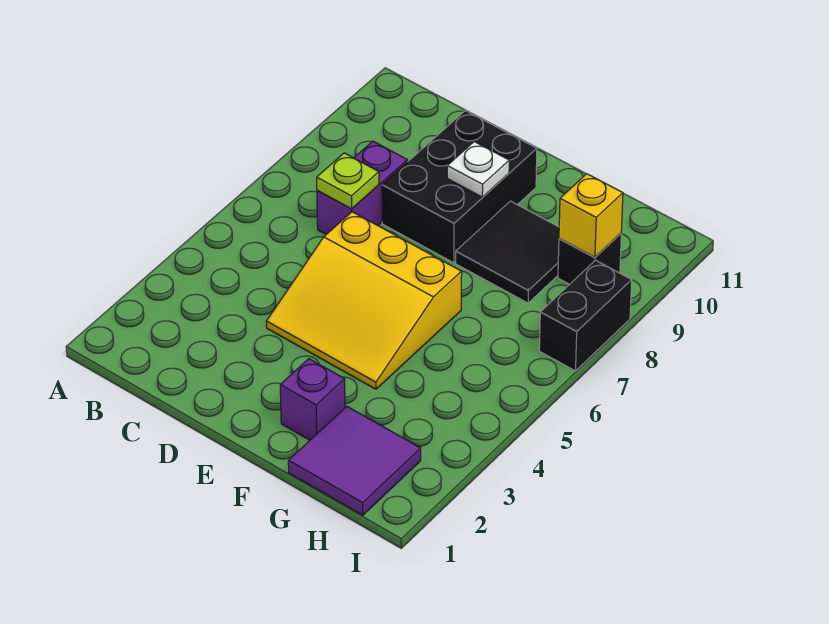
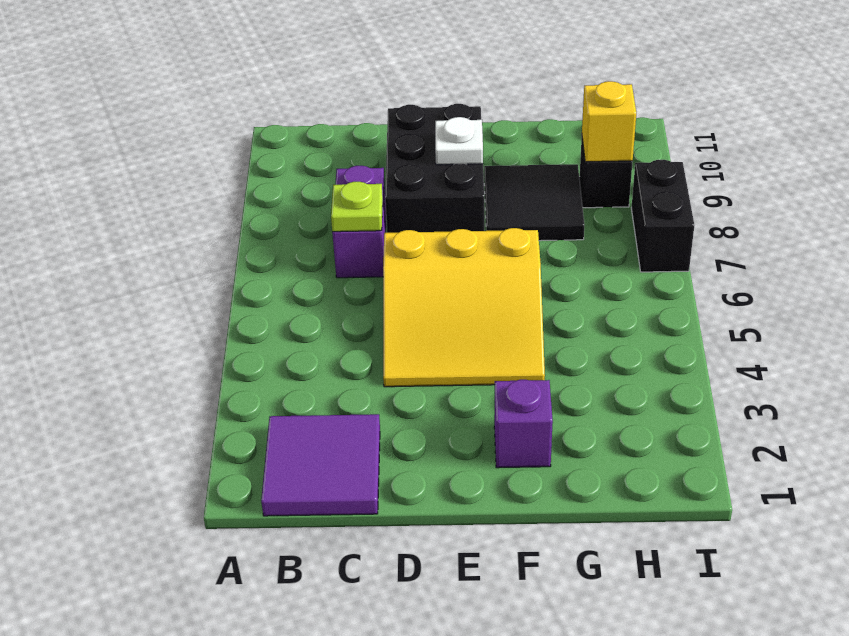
purple tile G1:H2 level 1 -> purple tile B1:C2 level 1

